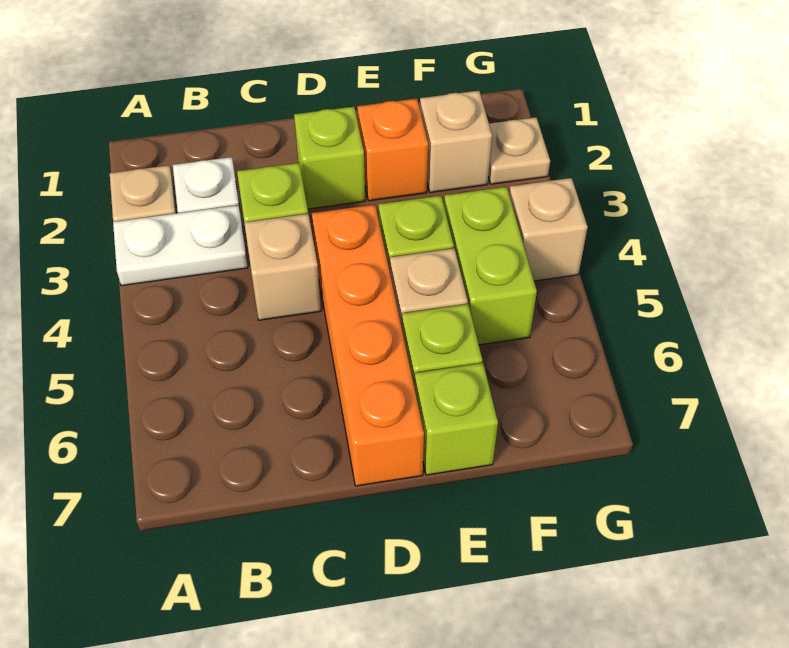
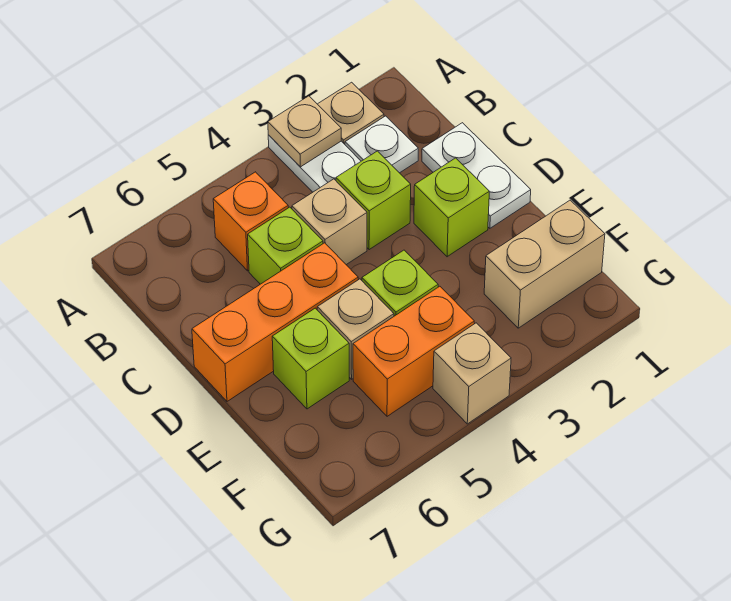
none -> white plate C1:D1 level 1
orange brick D4:D7 level 1 -> orange brick D5:D7 level 1
orange brick E2 level 1 -> orange brick B5 level 1
lime brick E7 level 1 -> lime brick C5 level 1
tan brick F2 level 1 -> tan brick F1:F2 level 1
lime brick F4:F5 level 1 -> orange brick F4:F5 level 1
tan plate G2 level 1 -> tan plate A3 level 2

